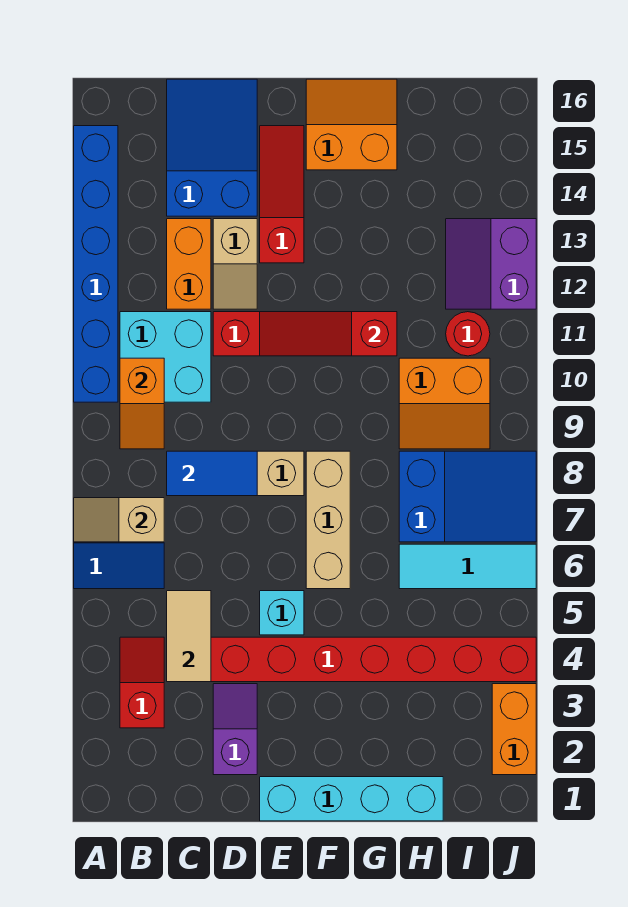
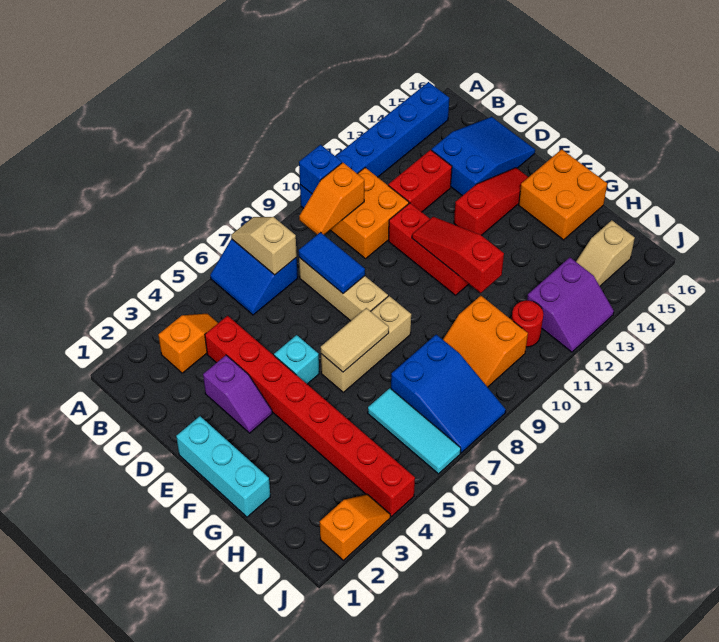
none -> blue brick A10 level 2
red slope B3:B4 level 1 top 3 -> orange slope B3:B4 level 1 top 3
cyan brick B10:C11 level 1 -> orange brick B10:C11 level 1
tan tile C4:C5 level 2 -> tan tile F6:F7 level 2
orange brick C12:C13 level 1 -> red brick C12:C13 level 1
purple slope D2:D3 level 1 top 2 -> purple slope D3:E3 level 1 top D
tan slope D12:D13 level 1 top 13 -> tan slope I14:I15 level 1 top 15
cyan brick E1:H1 level 1 -> cyan brick E1:G1 level 1
orange slope F15:G16 level 1 top 15 -> orange brick F15:G16 level 1
purple slope I12:J13 level 1 top J -> purple slope I12:J13 level 1 top I
orange brick J2:J3 level 1 -> orange slope J2:J3 level 1 top 2

